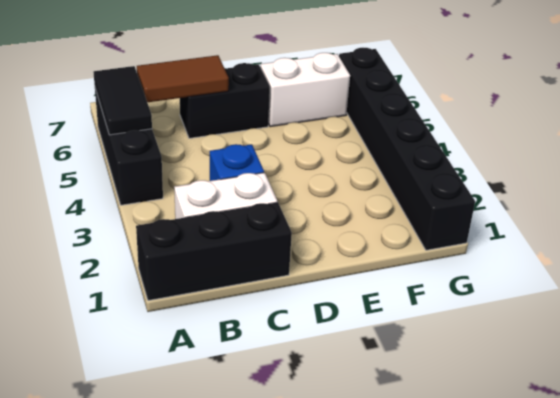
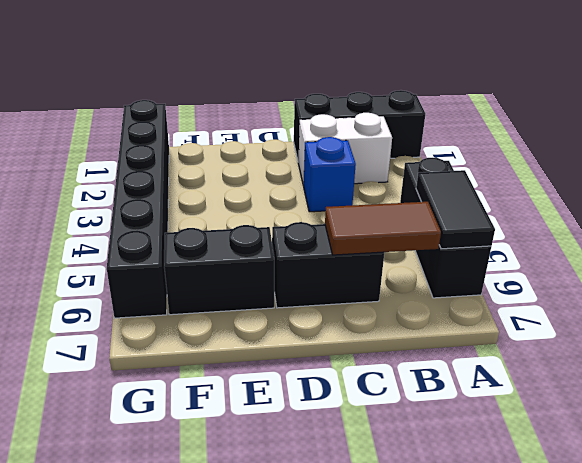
white brick E6:F6 level 1 -> black brick E6:F6 level 1

